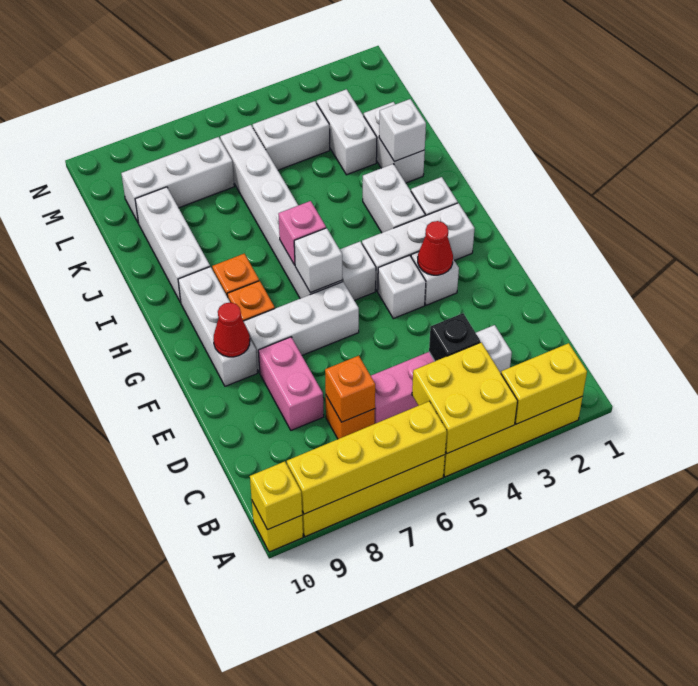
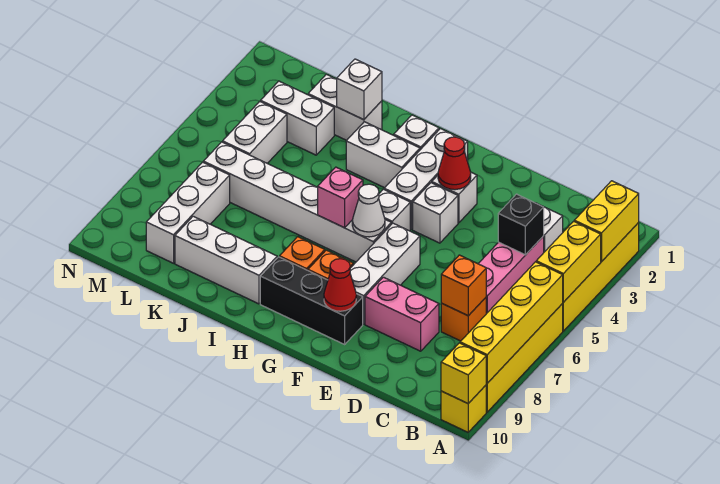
yellow brick A4:B5 level 2 -> yellow brick A4:A5 level 2
white brick F9:H9 level 1 -> black brick F9:H9 level 1
white brick G6 level 2 -> white cone G6 level 2

